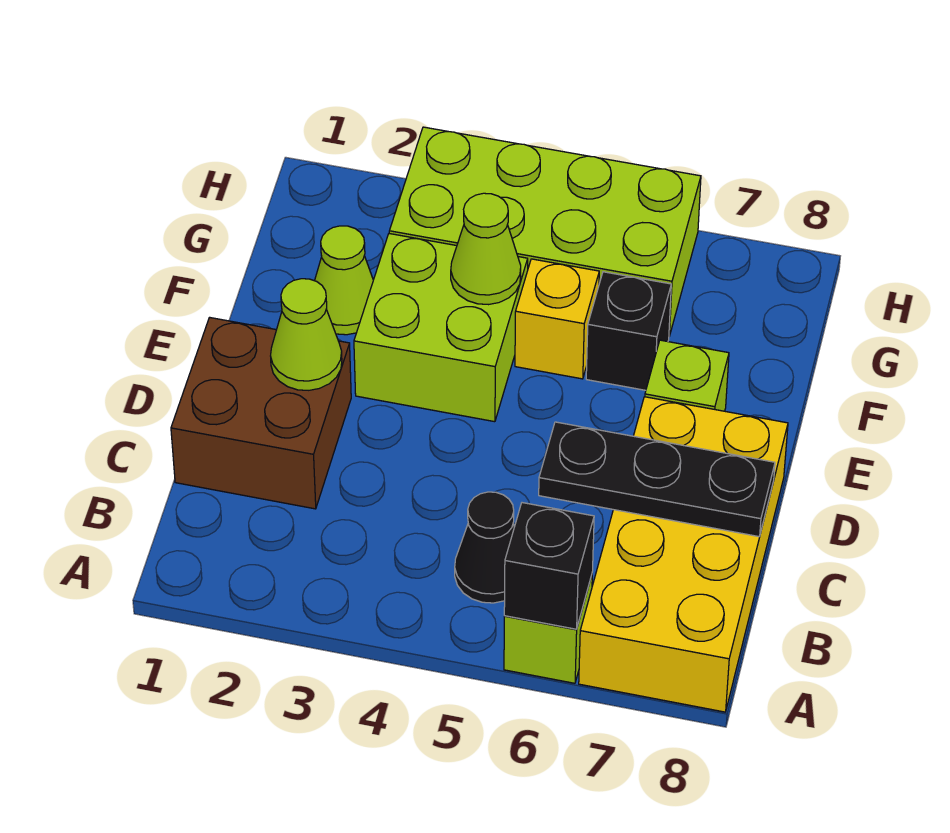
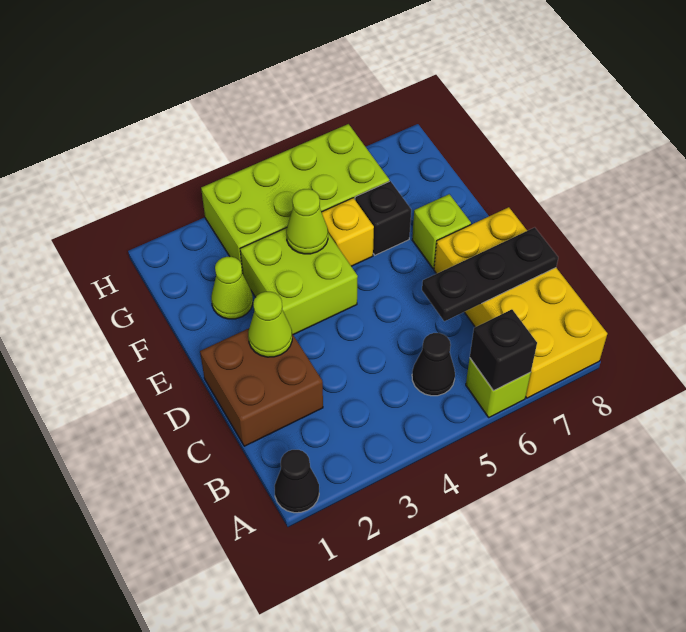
none -> black cone A1 level 1

